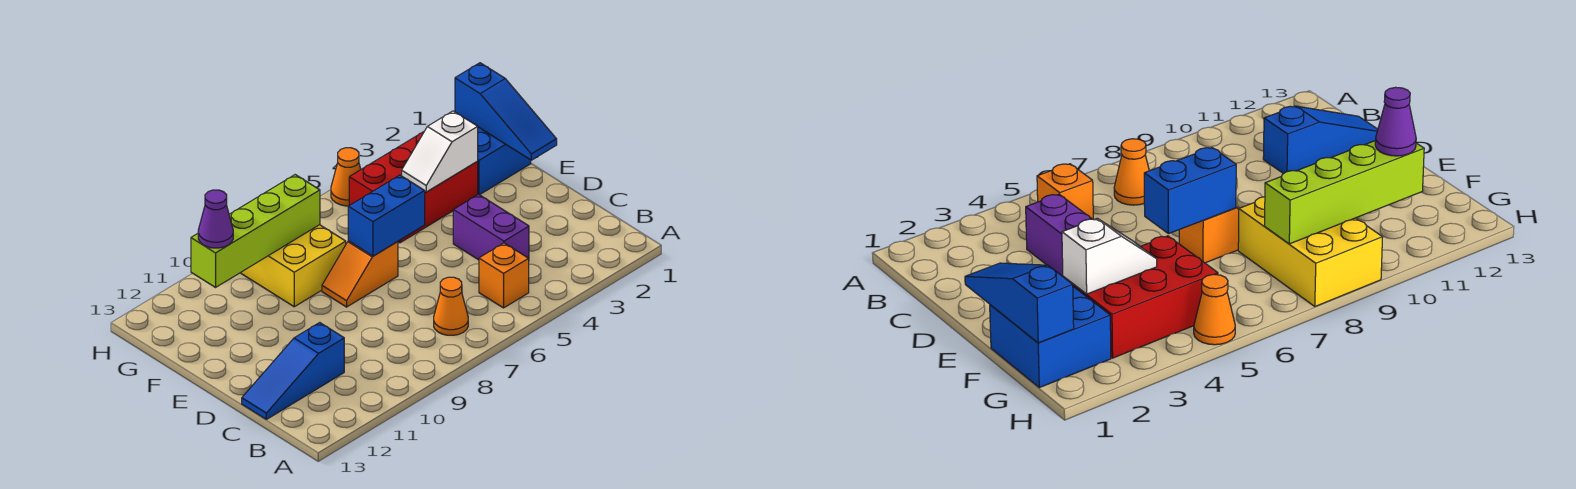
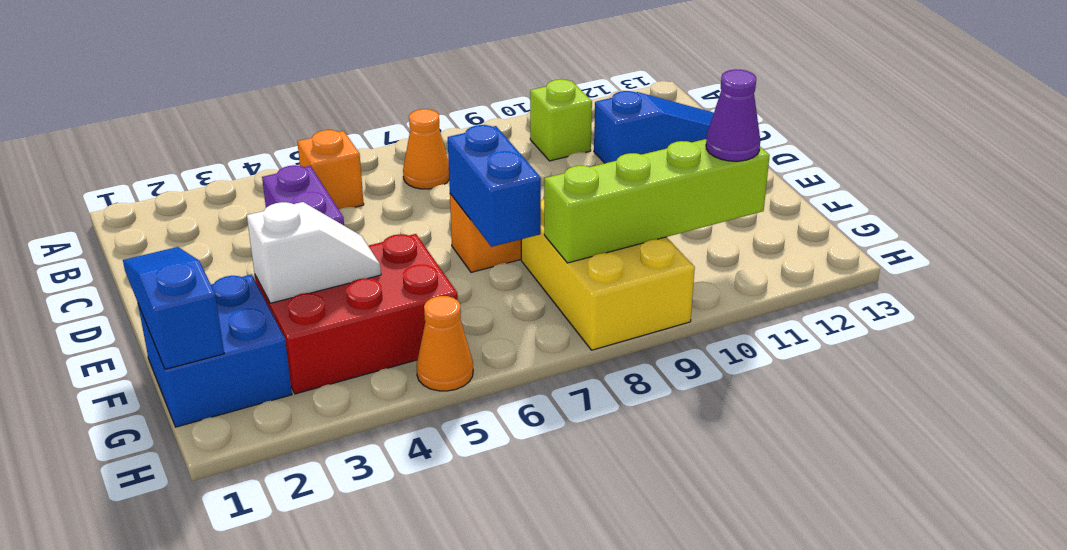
none -> lime brick B10 level 1
blue brick E6:E7 level 2 -> blue brick E7:F7 level 2

